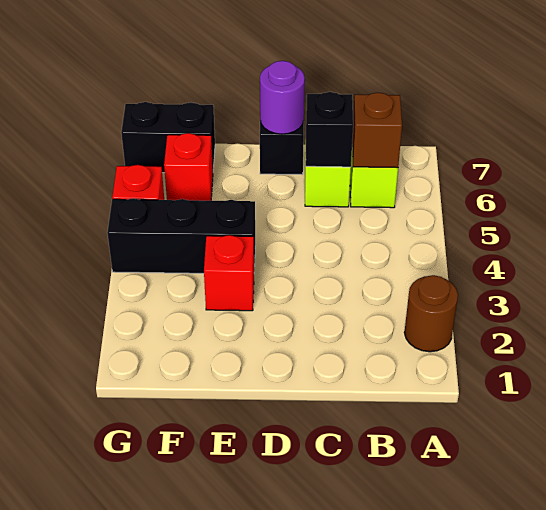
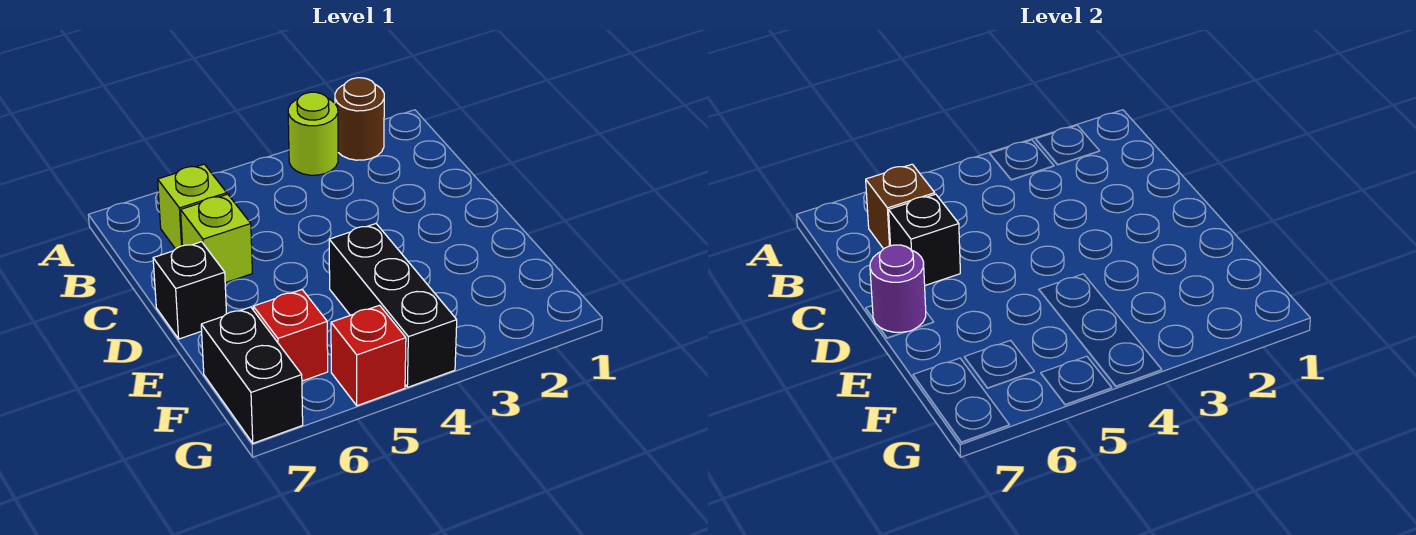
none -> lime round brick A3 level 1
red brick E3 level 1 -> none

